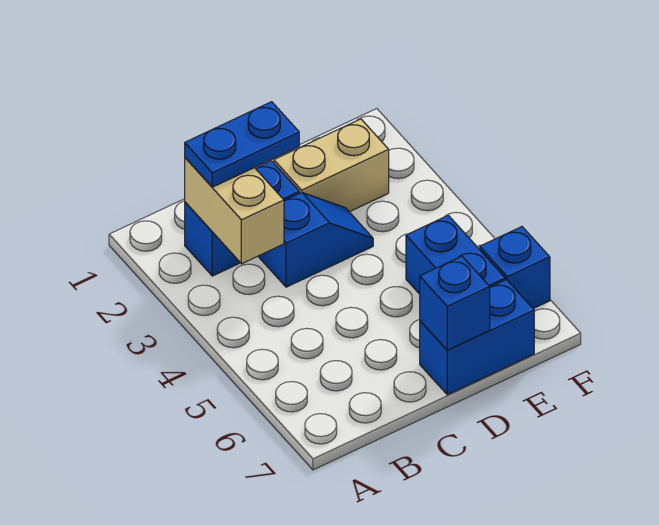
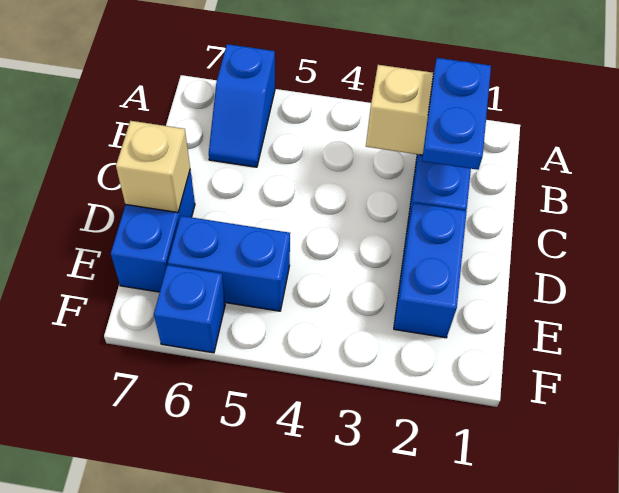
blue slope C3:D3 level 1 top C -> blue slope A6:B6 level 1 top A
tan brick D2:E2 level 1 -> blue brick D2:E2 level 1
blue brick D7 level 2 -> tan brick D7 level 2

